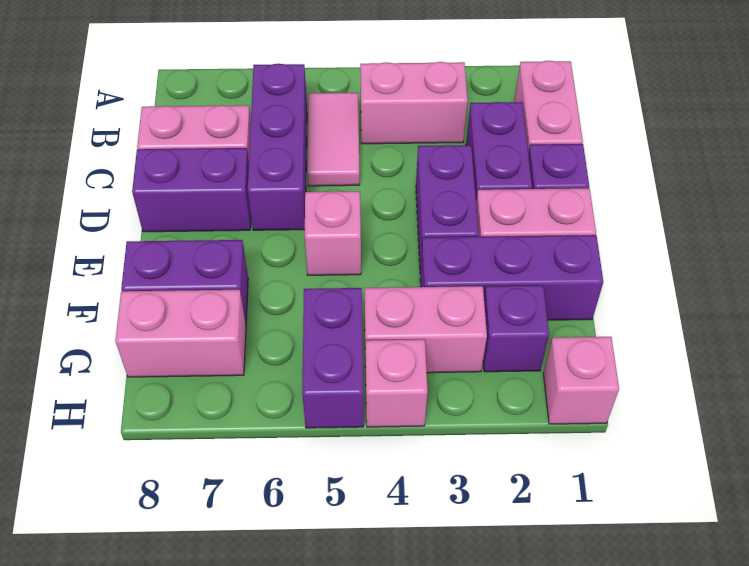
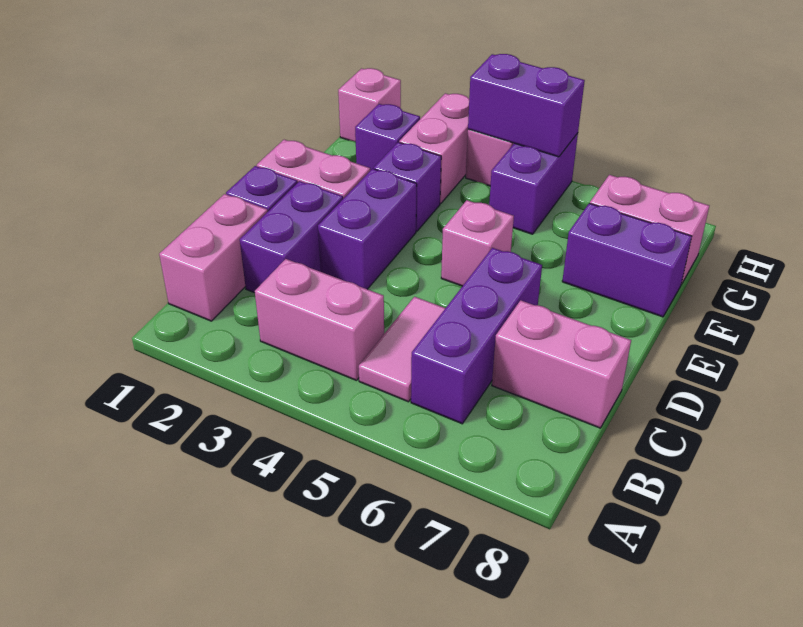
purple brick D7:D8 level 1 -> purple brick H4:H5 level 2
purple brick F1:F3 level 1 -> purple brick F3 level 1
pink brick G3:G4 level 1 -> pink brick G3:H3 level 1

